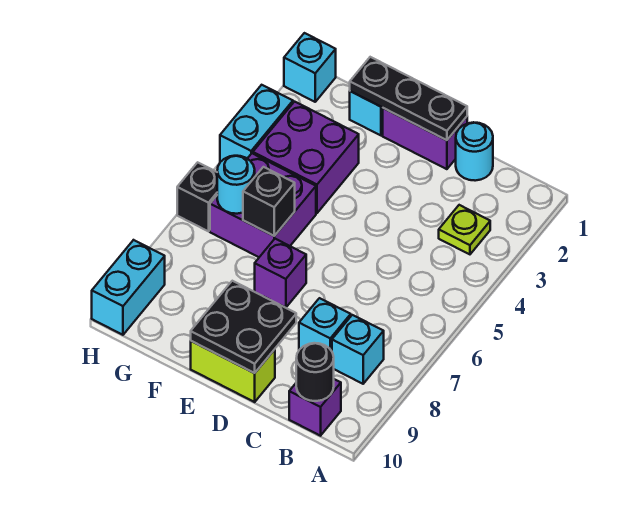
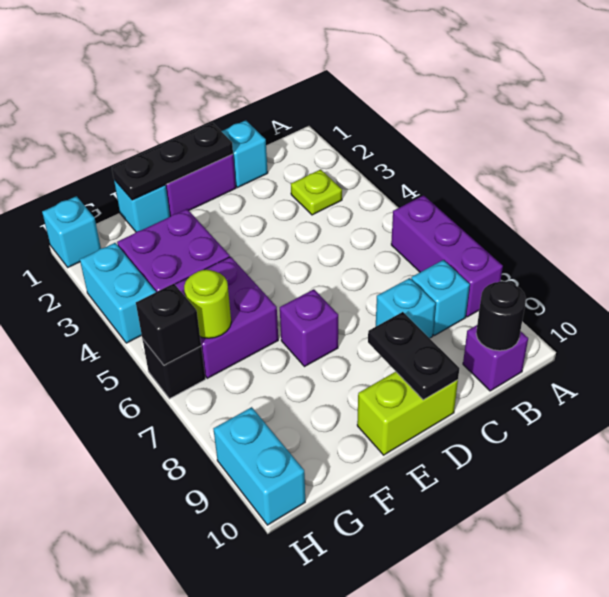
none -> purple brick A6:A8 level 1
cyan round brick C1 level 1 -> cyan brick C1 level 1
black plate D9:E10 level 2 -> black plate D9:D10 level 2
black brick F6 level 2 -> black brick H6 level 2
cyan round brick G6 level 2 -> lime round brick G6 level 2

